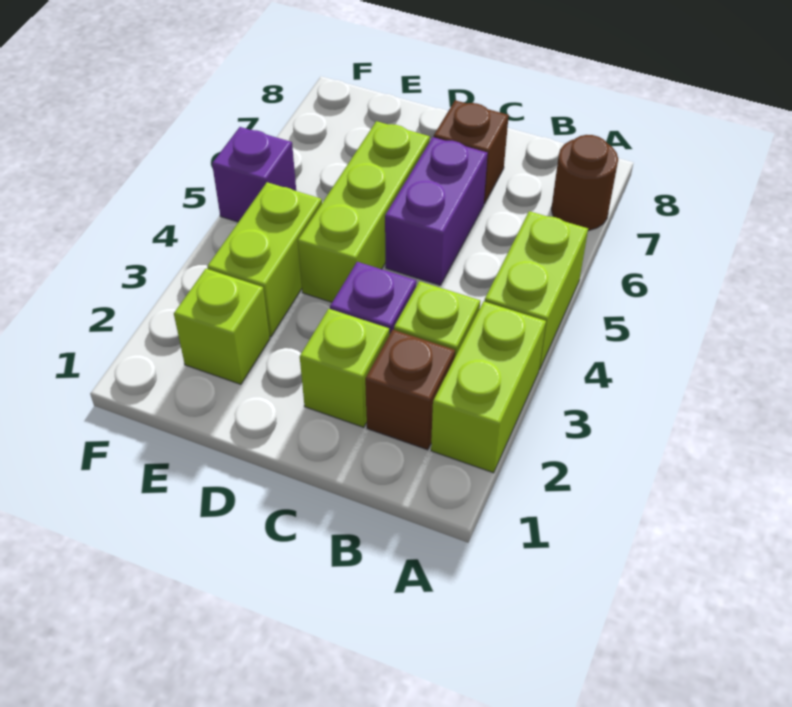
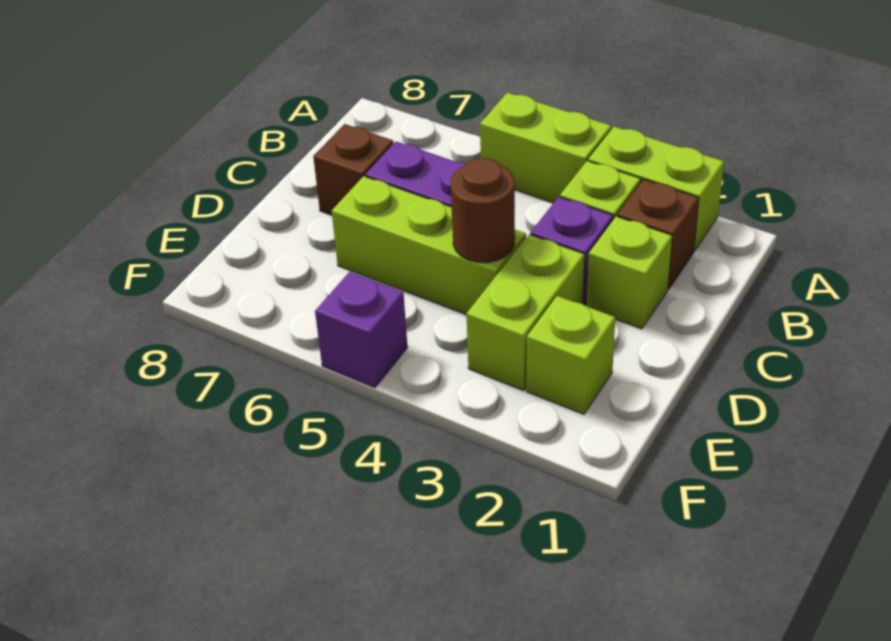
brown round brick A7 level 1 -> brown round brick D4 level 2
lime brick E3:E4 level 1 -> lime brick D3:E3 level 1

